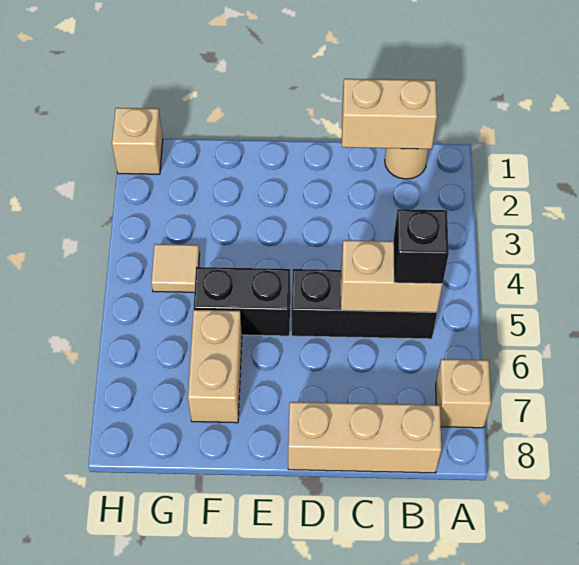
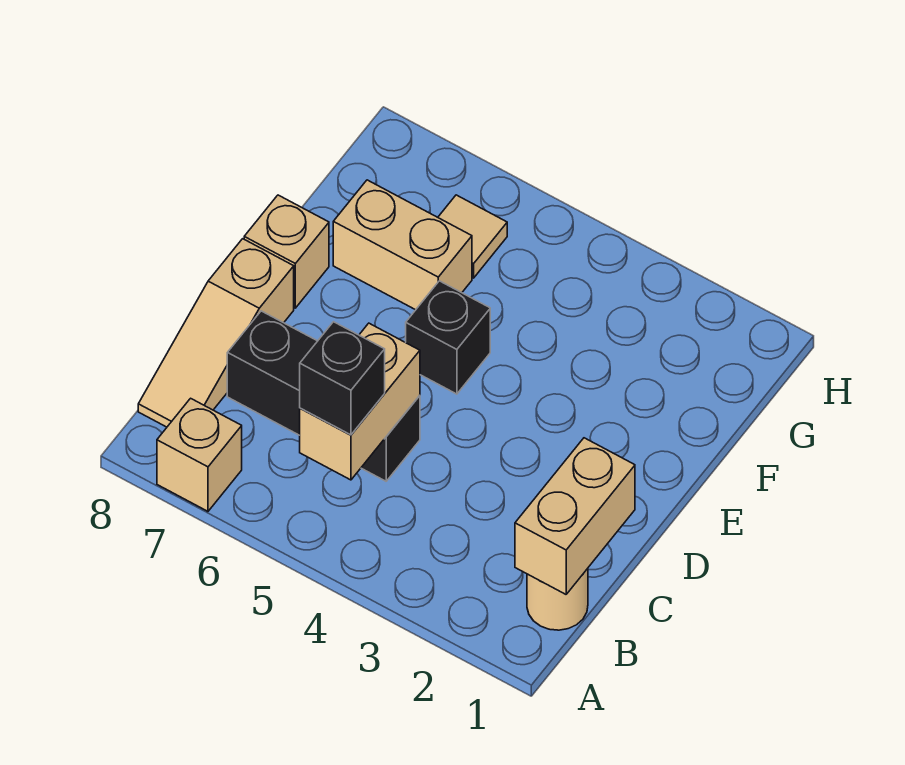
black brick B5:D5 level 1 -> black brick C5:C7 level 1
tan brick B8:D8 level 1 -> tan slope B8:D8 level 1 top D
black brick E5:F5 level 1 -> black brick E5 level 1
tan tile G4 level 1 -> tan tile G6 level 1
tan brick H1 level 1 -> tan brick E8 level 1

